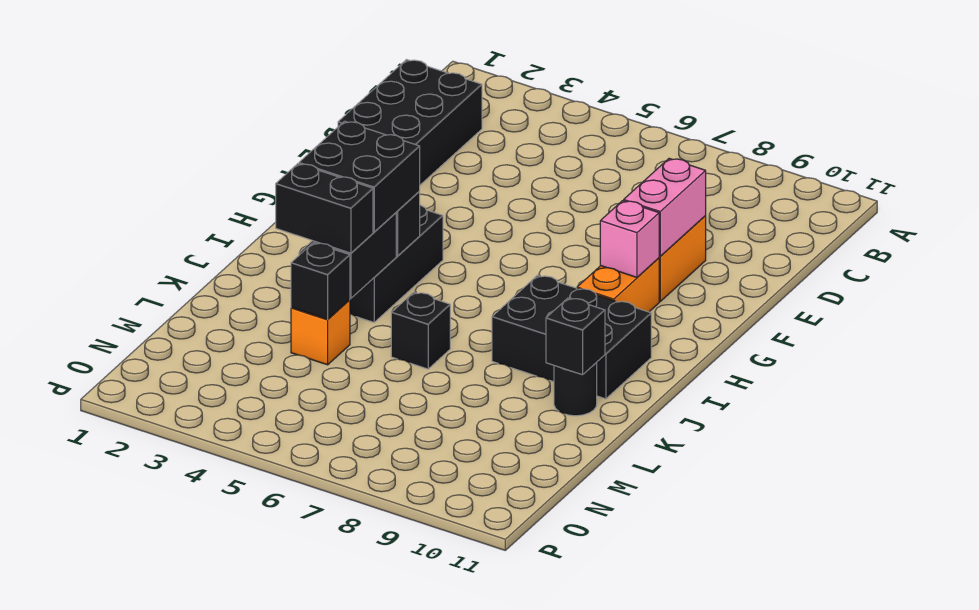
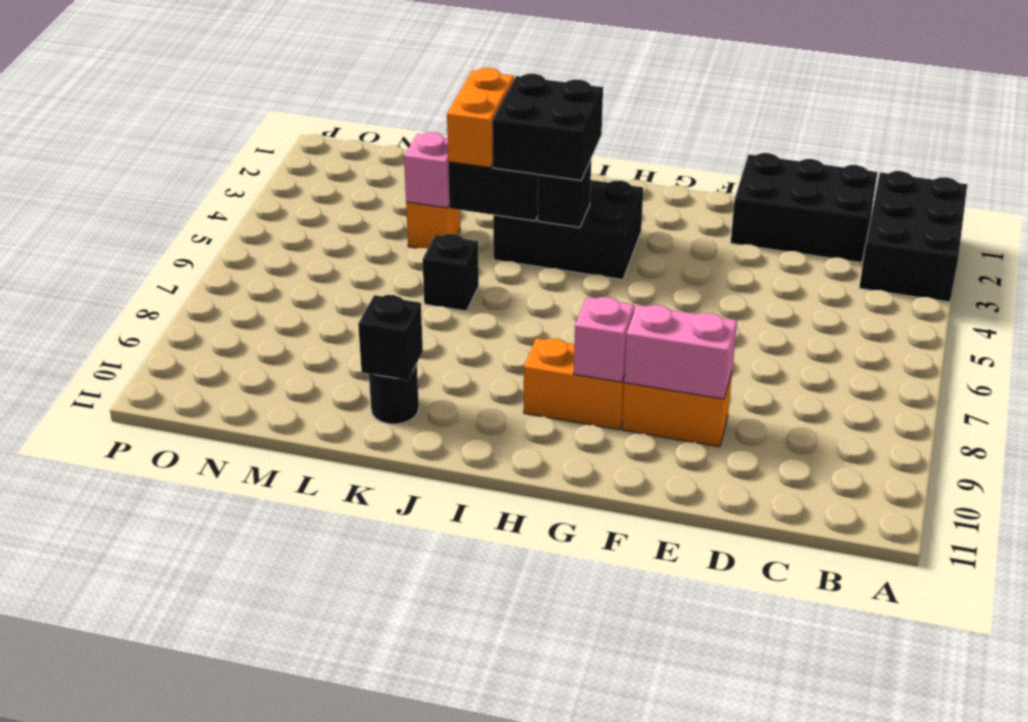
black brick I8:J10 level 1 -> black brick A1:B3 level 1
black brick K3:K4 level 3 -> orange brick K3:K4 level 3
black brick L4 level 2 -> pink brick L4 level 2

